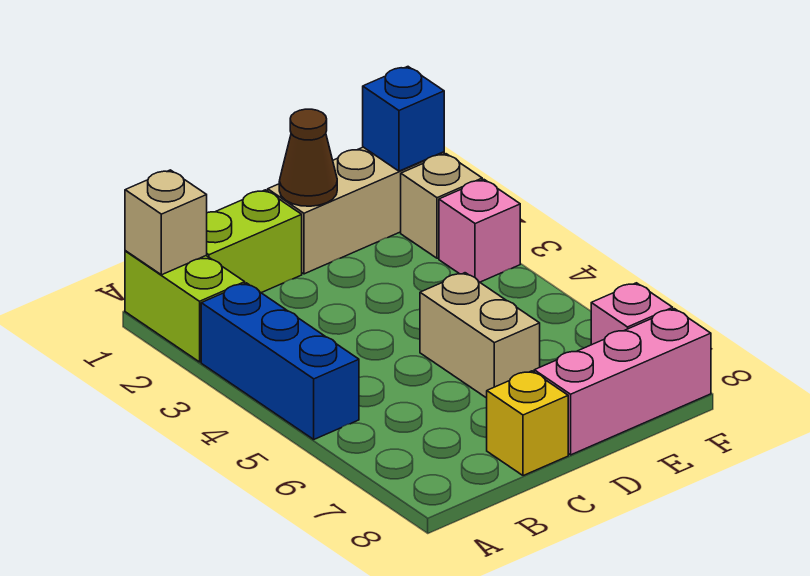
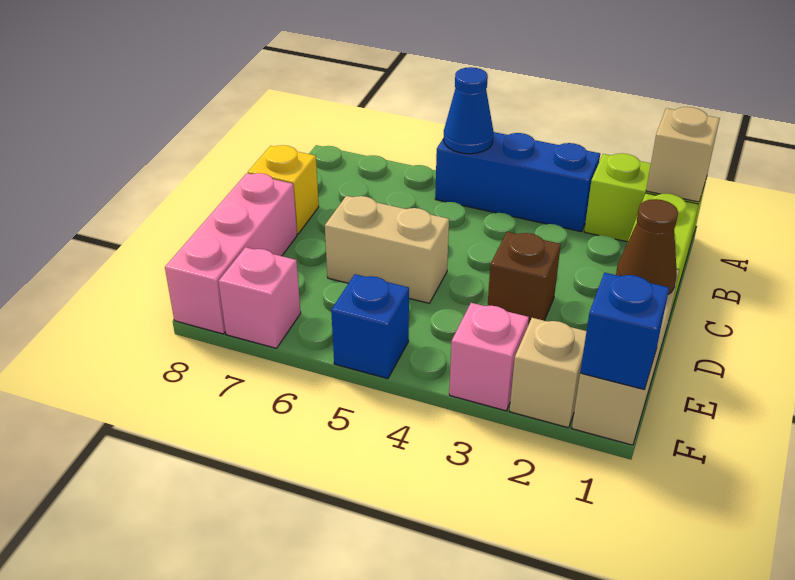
none -> blue cone A5 level 2
none -> brown brick D3 level 1
none -> blue brick F5 level 1

